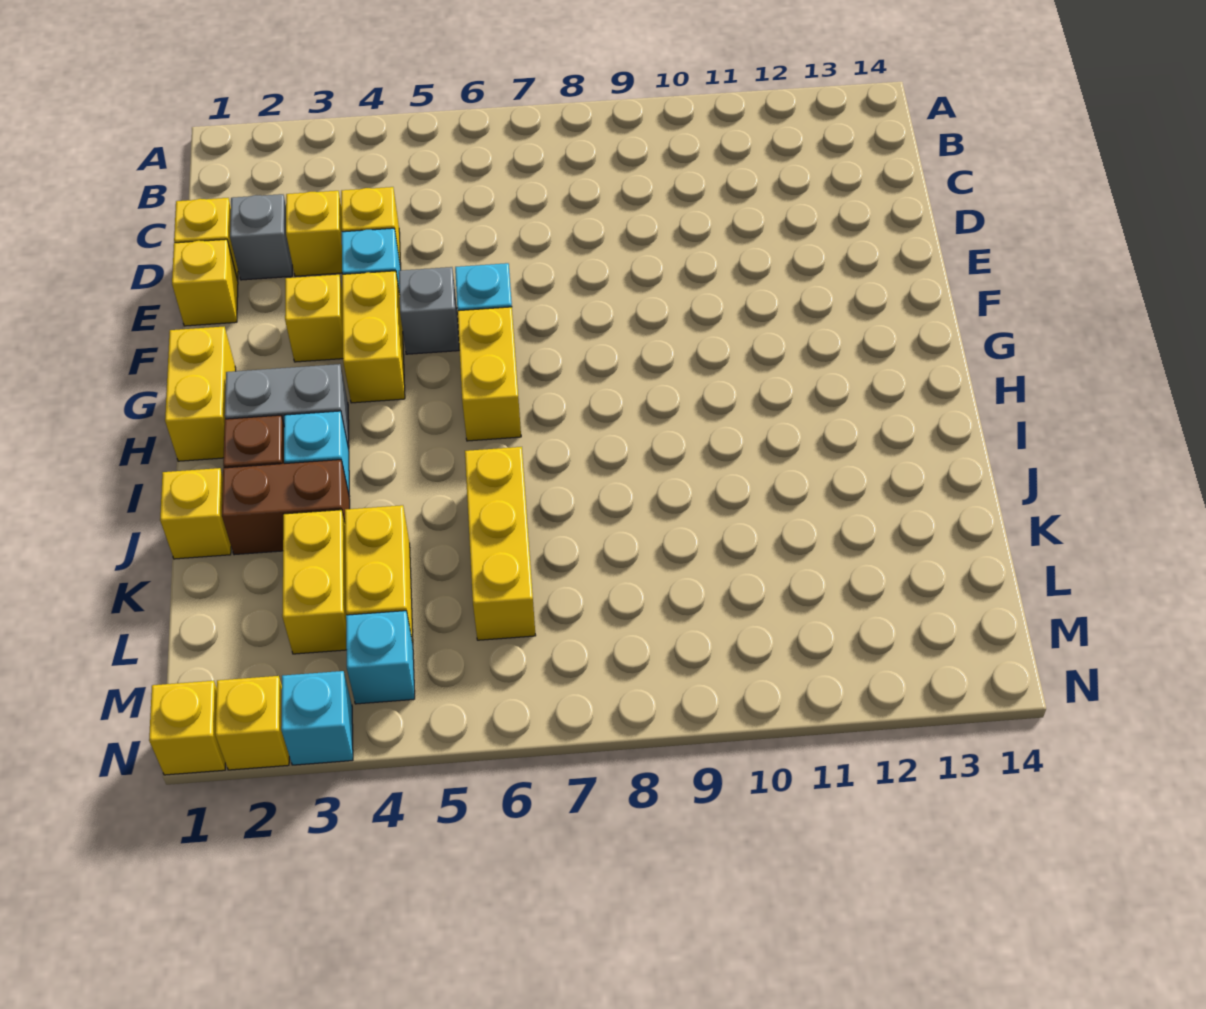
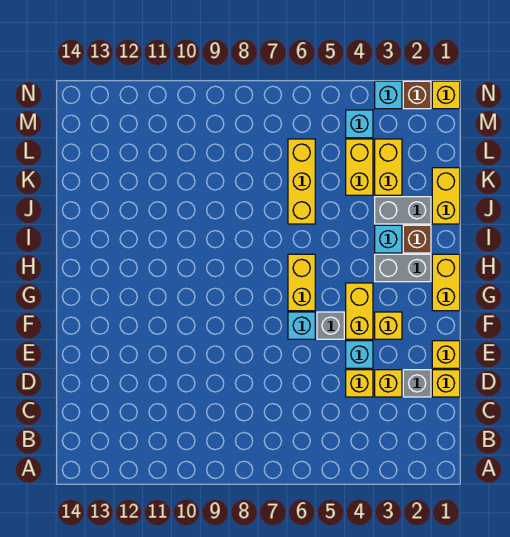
yellow brick J1 level 1 -> yellow brick J1:K1 level 1
brown brick J2:J3 level 1 -> grey brick J2:J3 level 1
yellow brick N2 level 1 -> brown brick N2 level 1

